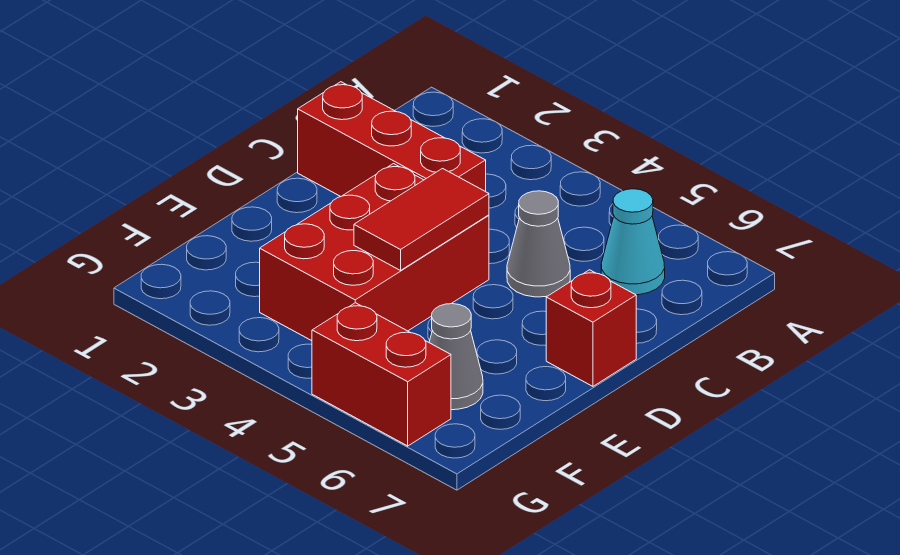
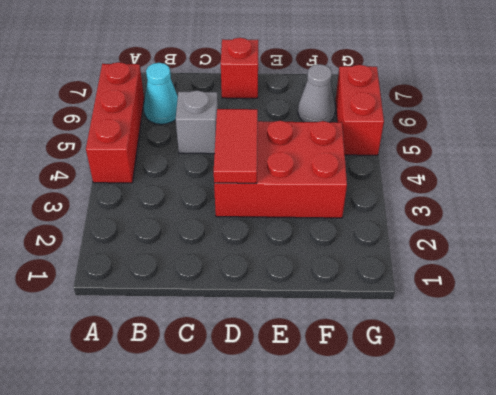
red brick C1:C3 level 1 -> red brick A4:A6 level 1
grey cone C5 level 1 -> grey brick C5 level 1
red tile D4:E4 level 2 -> red tile D3:D4 level 2

